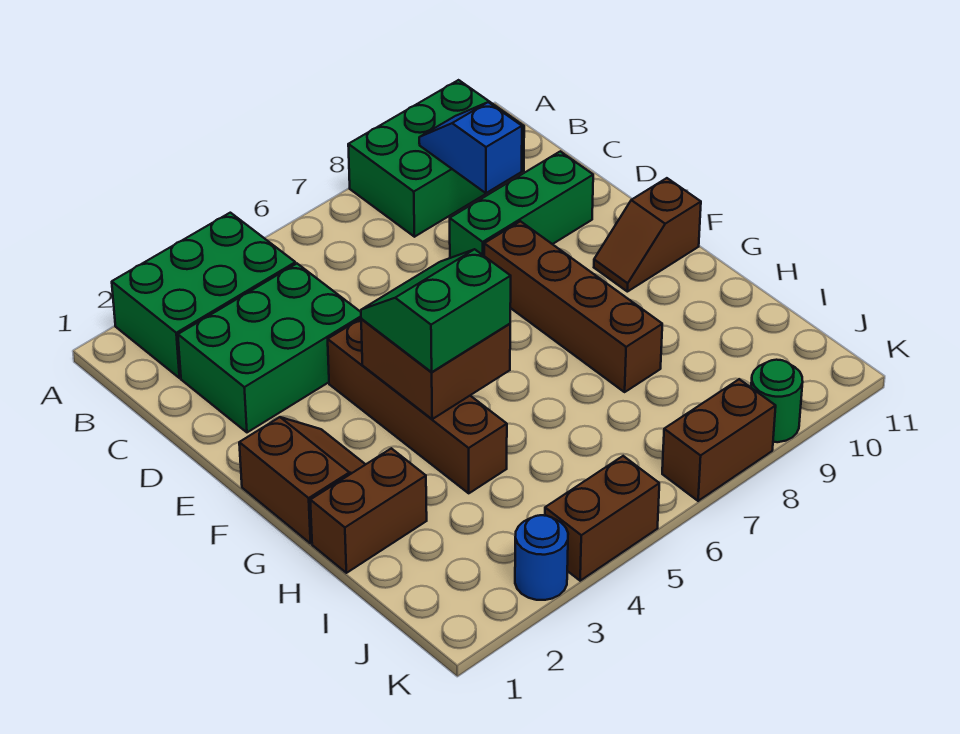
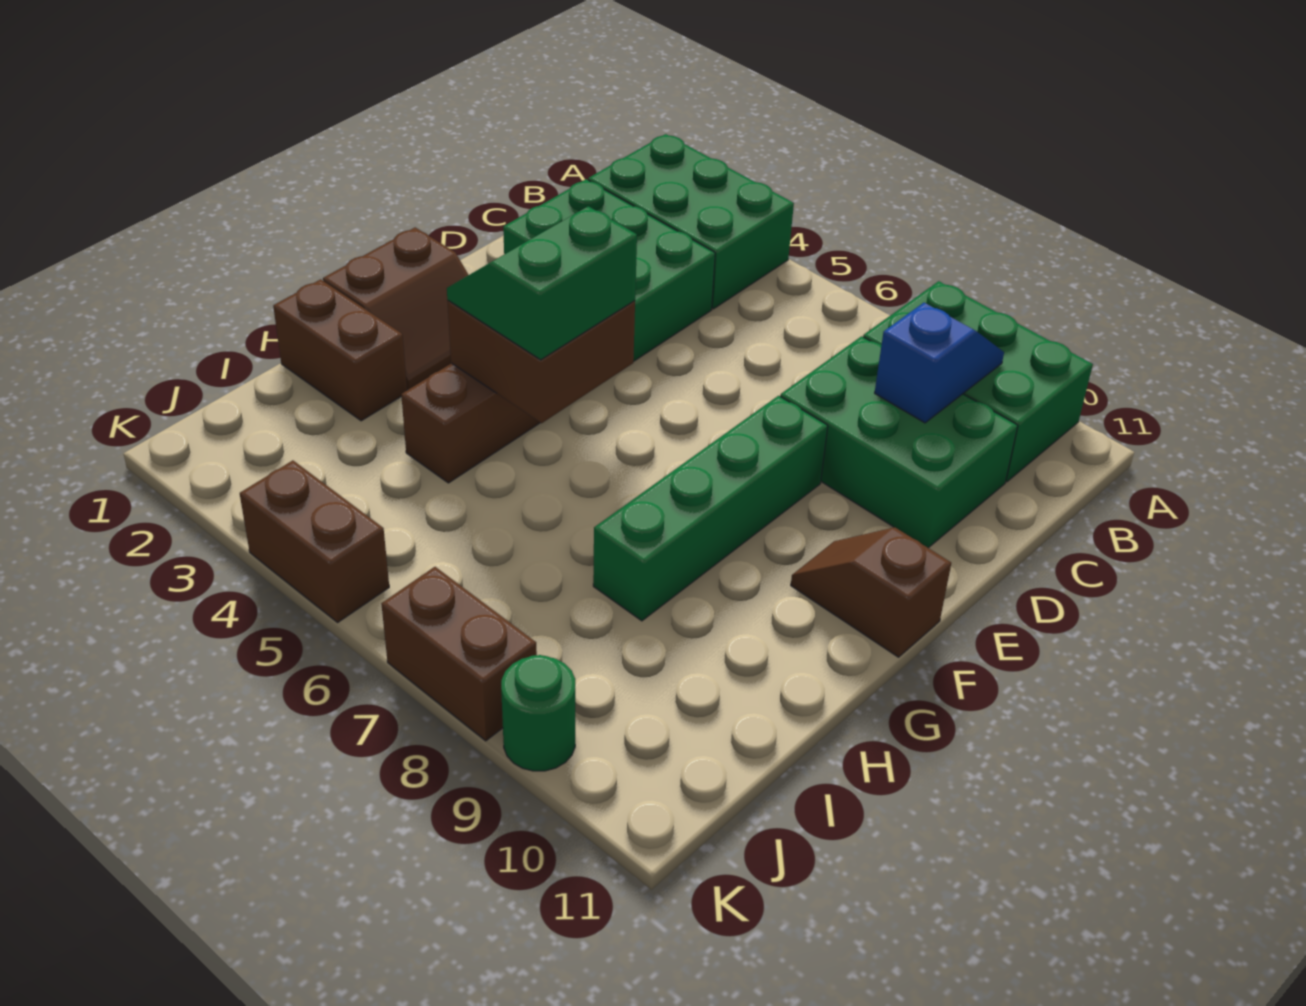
green brick D8:D10 level 1 -> green brick C8:D10 level 1
brown brick E8:H8 level 1 -> green brick E8:H8 level 1
green slope F4:G5 level 3 top G -> green slope F4:G5 level 3 top 5
blue round brick K3 level 1 -> none

